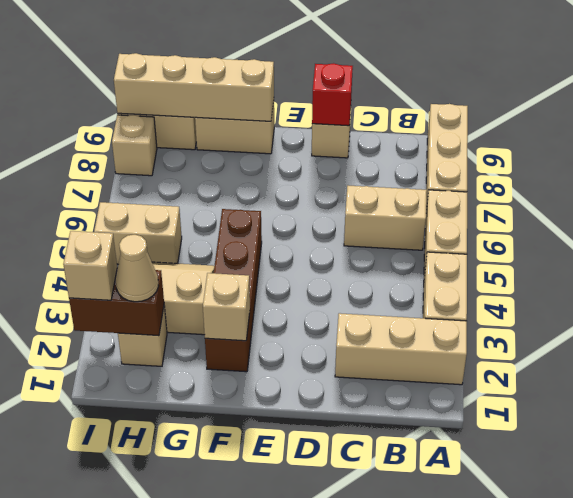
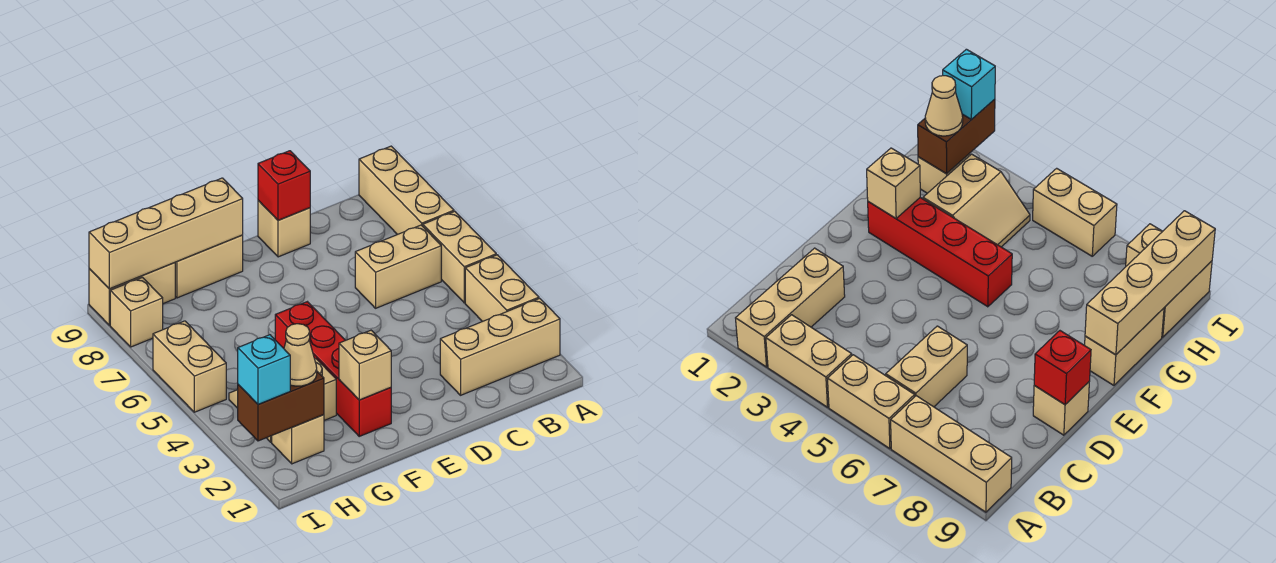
brown brick F2:F5 level 1 -> red brick F2:F5 level 1
tan brick H5:I5 level 1 -> tan brick I5:I6 level 1
tan brick I2 level 3 -> cyan brick I2 level 3

